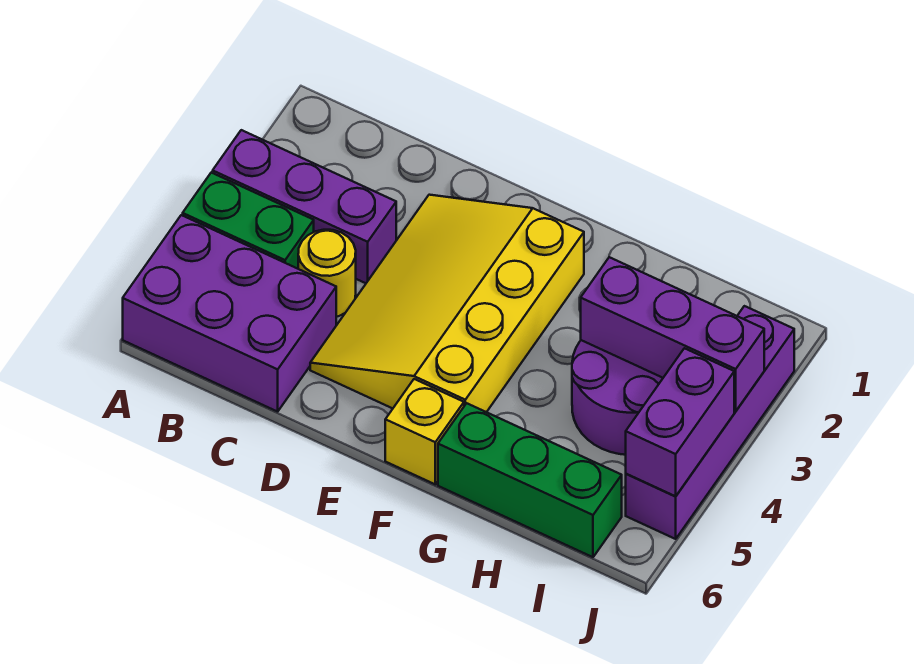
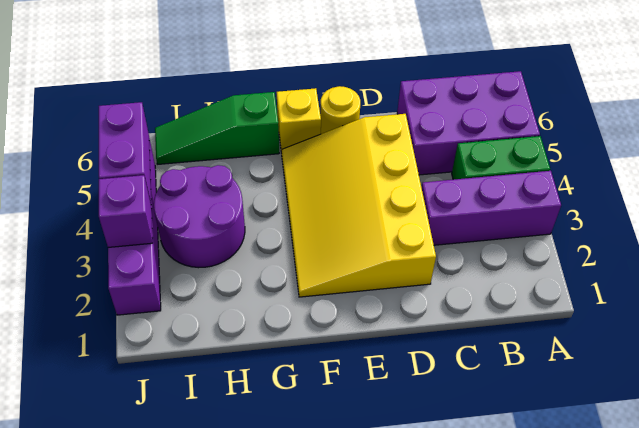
yellow round brick C4 level 1 -> yellow round brick E6 level 1
yellow slope D2:F5 level 1 top F -> yellow slope D2:F5 level 1 top D
green brick G6:I6 level 1 -> green slope G6:I6 level 1 top G
purple brick H3:J3 level 2 -> purple brick J3 level 2

